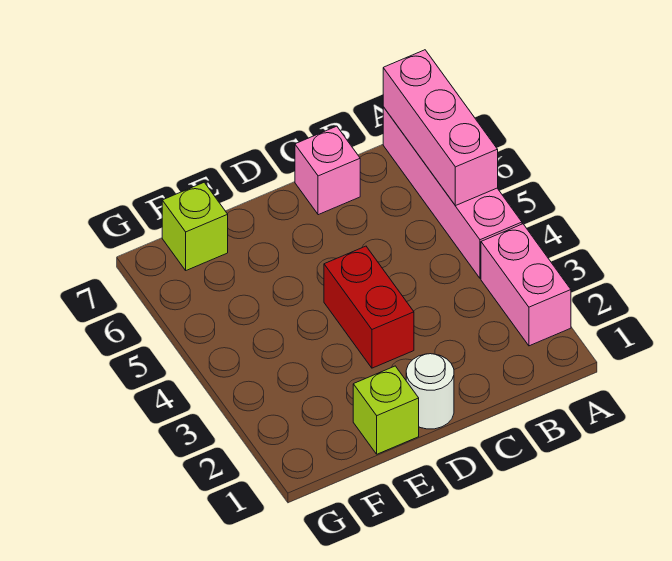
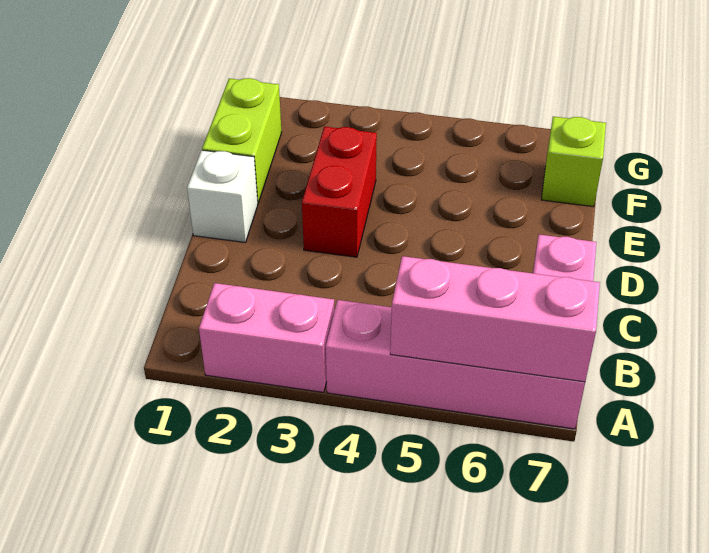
white round brick D1 level 1 -> white brick D1 level 1
red brick D3:D4 level 1 -> red brick D3:E3 level 1
lime brick E1 level 1 -> lime brick E1:F1 level 1

